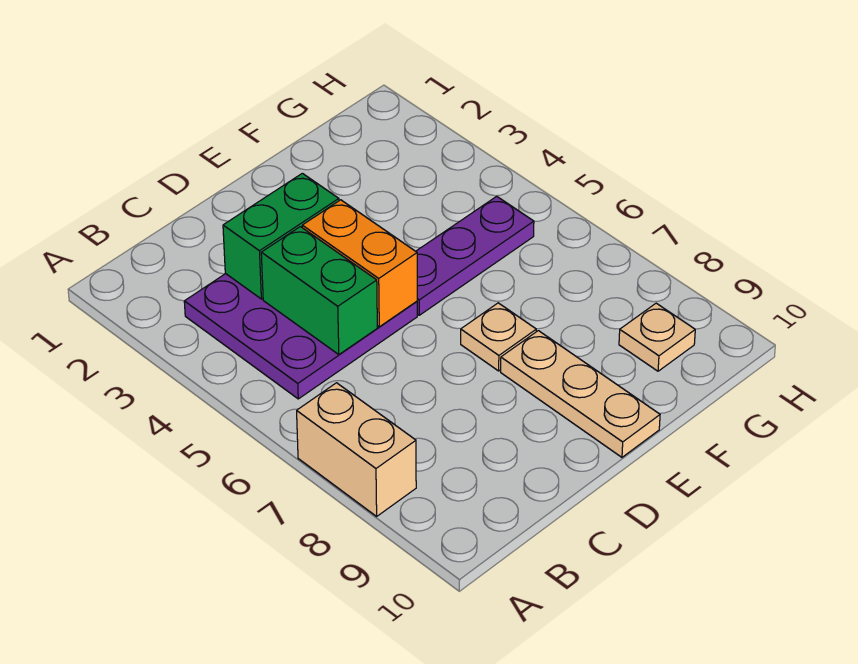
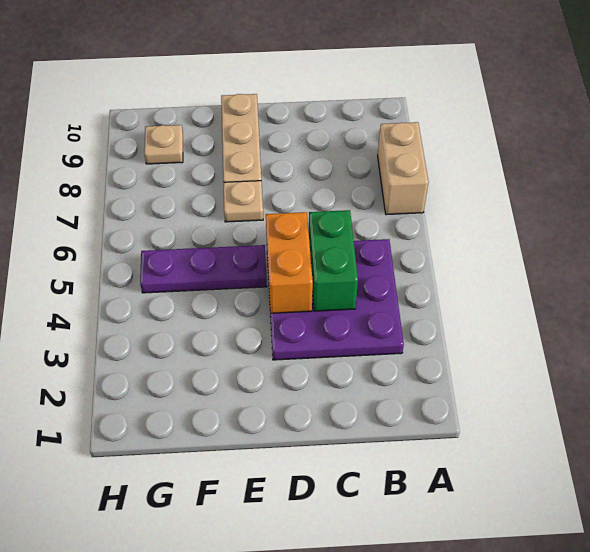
green brick C3:D3 level 2 -> none

